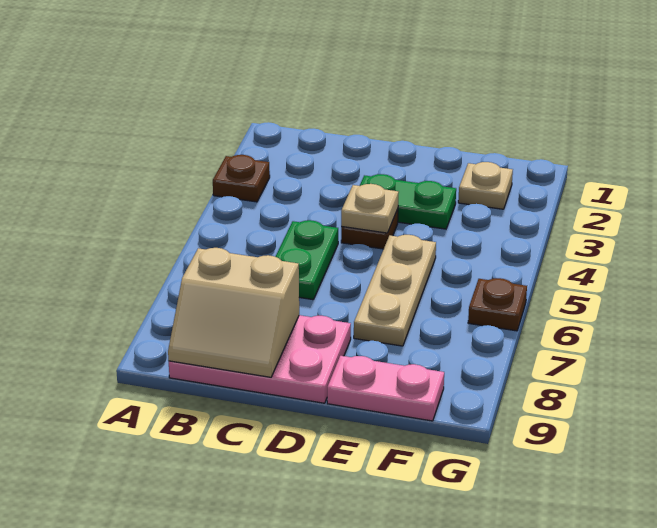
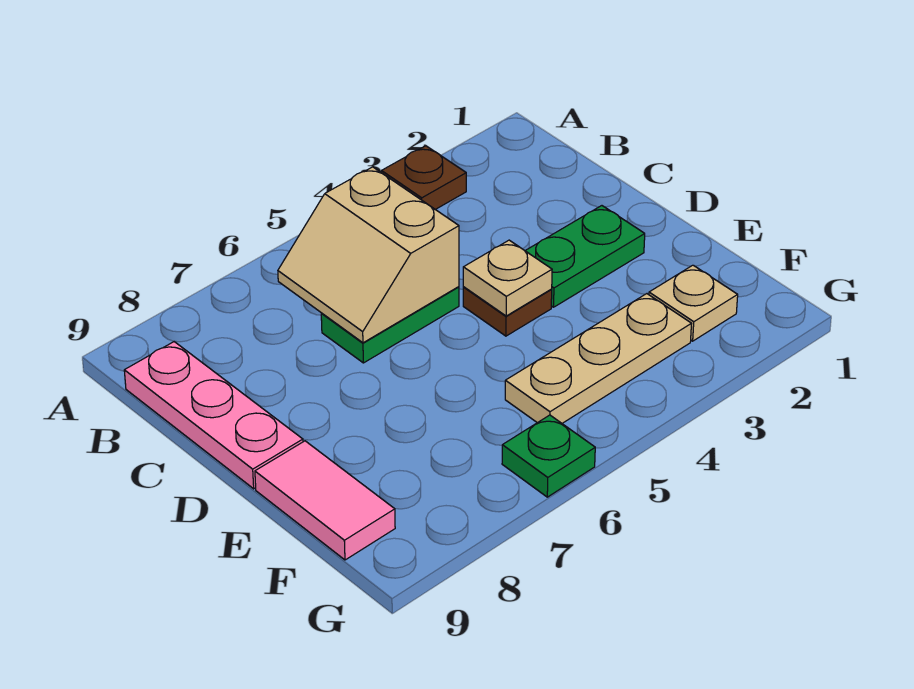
pink plate B8:D9 level 1 -> pink plate B9:D9 level 1
tan slope B8:C9 level 2 top 8 -> tan slope B5:C6 level 2 top 5
green plate D3:E3 level 1 -> green plate D2:D3 level 1
tan plate E5:E7 level 1 -> tan plate F3:F5 level 1
pink plate E9:F9 level 1 -> pink tile E9:F9 level 1
brown plate G6 level 1 -> green plate G6 level 1

